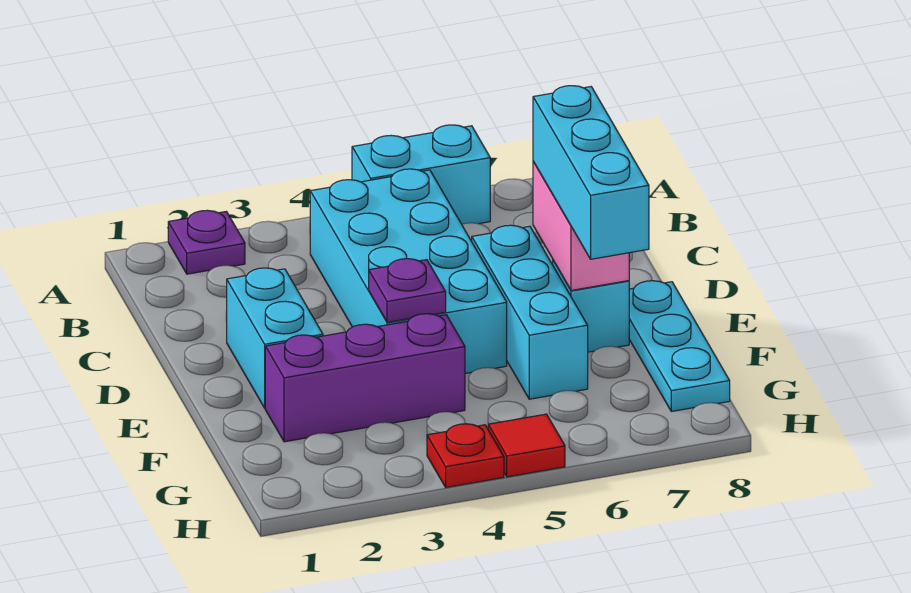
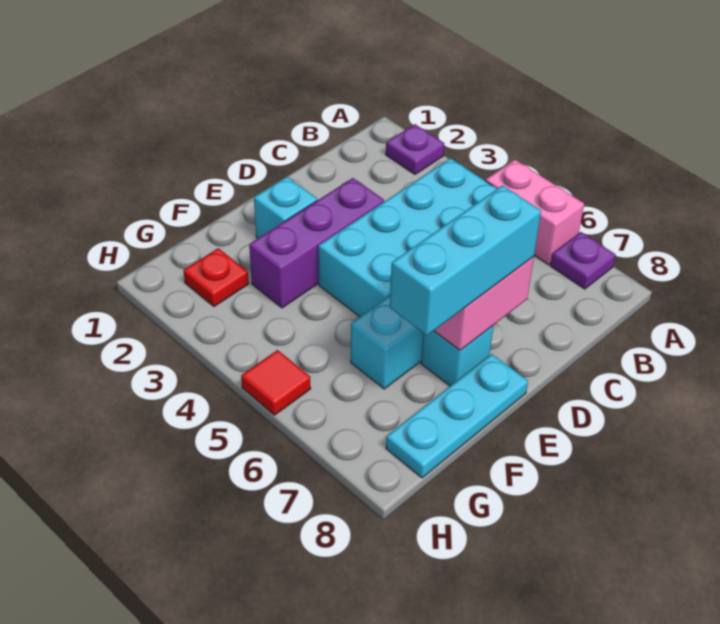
cyan brick A5:A6 level 1 -> pink brick A5:A6 level 1
cyan brick D2:E2 level 1 -> cyan brick E2 level 1
purple plate E4 level 2 -> purple plate A7 level 1
purple brick F2:F4 level 1 -> purple brick D3:F3 level 1
red plate H4 level 1 -> red plate G2 level 1

